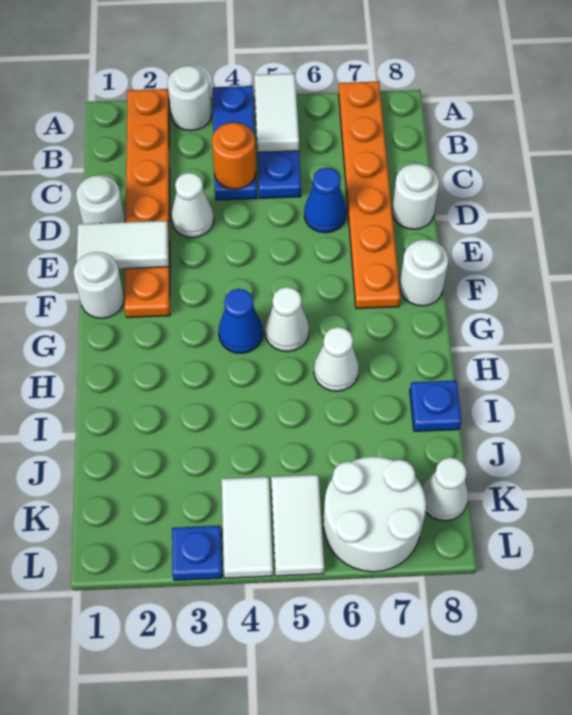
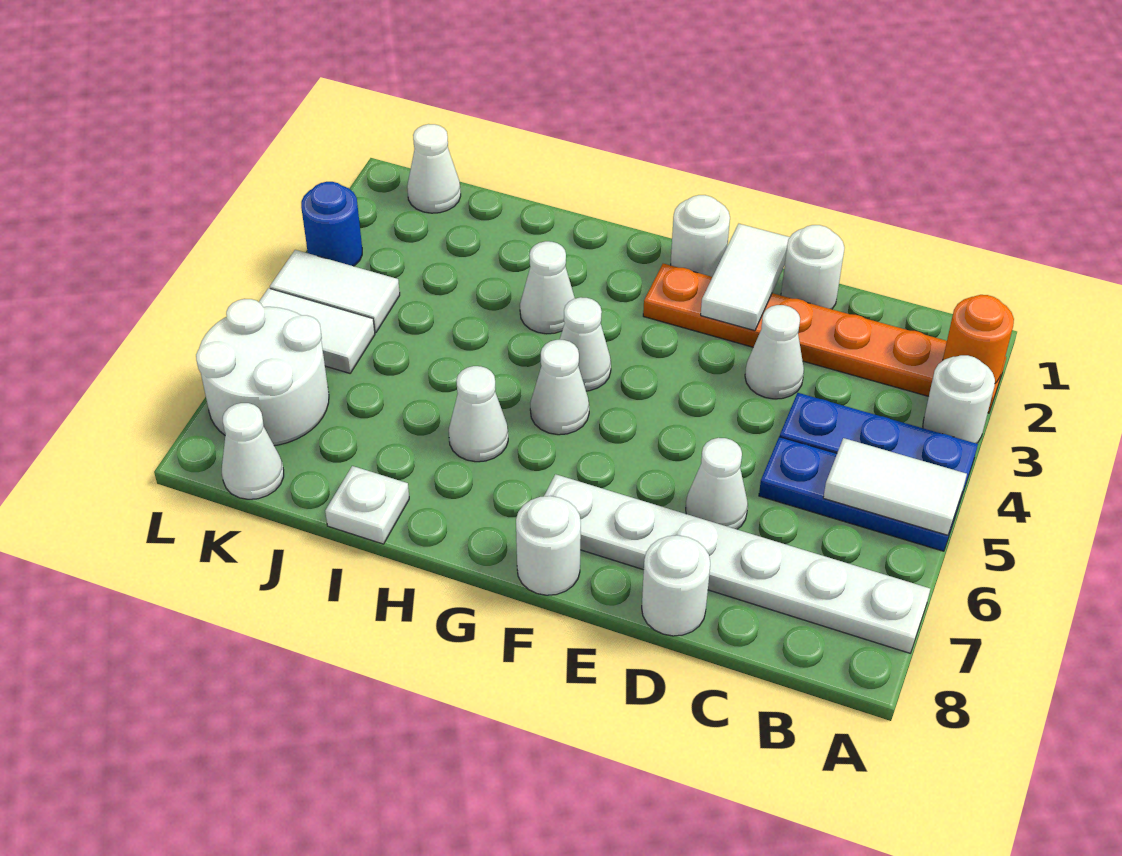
orange plate A7:F7 level 1 -> white plate A7:F7 level 1
orange round brick C4 level 2 -> orange round brick A2 level 2
blue cone D6 level 1 -> white cone D6 level 1
blue cone G4 level 1 -> white cone G4 level 1
none -> white cone H3 level 1
blue plate I8 level 1 -> white plate I8 level 1
none -> white cone K1 level 1
blue plate L3 level 1 -> blue round brick L3 level 1

